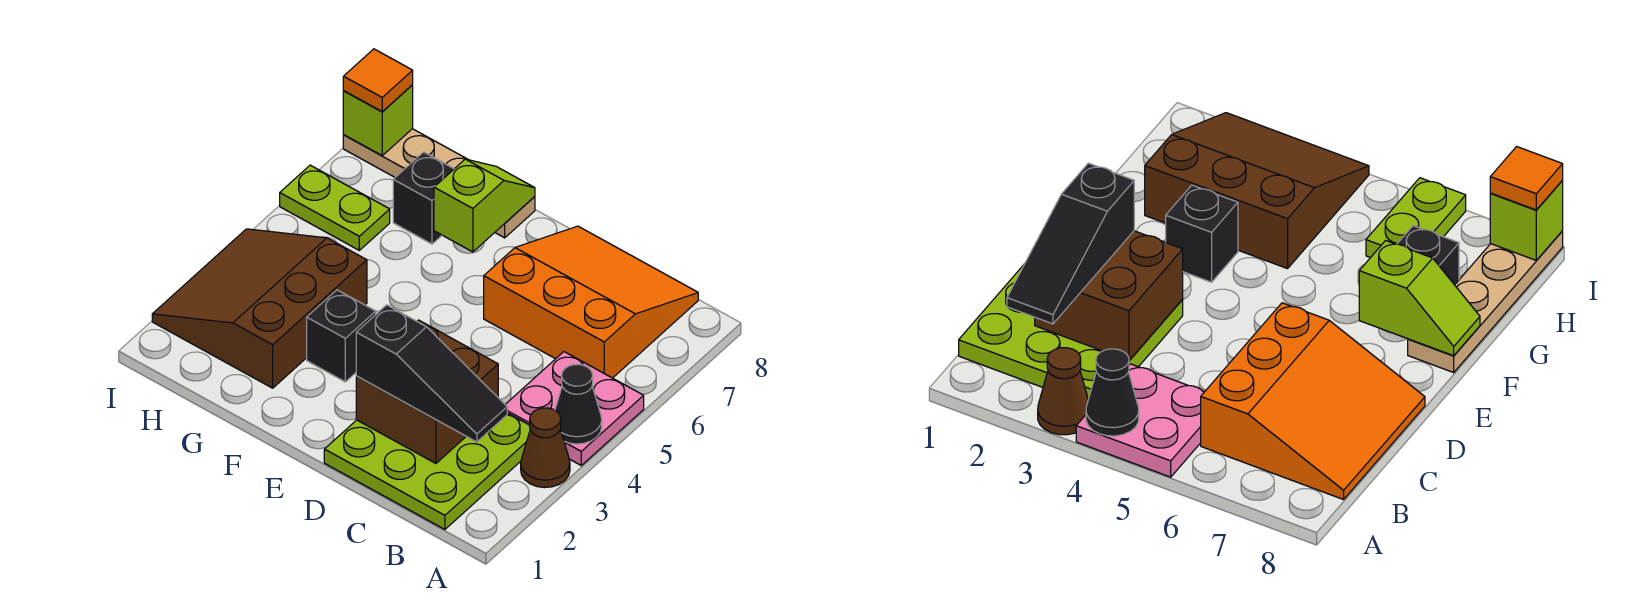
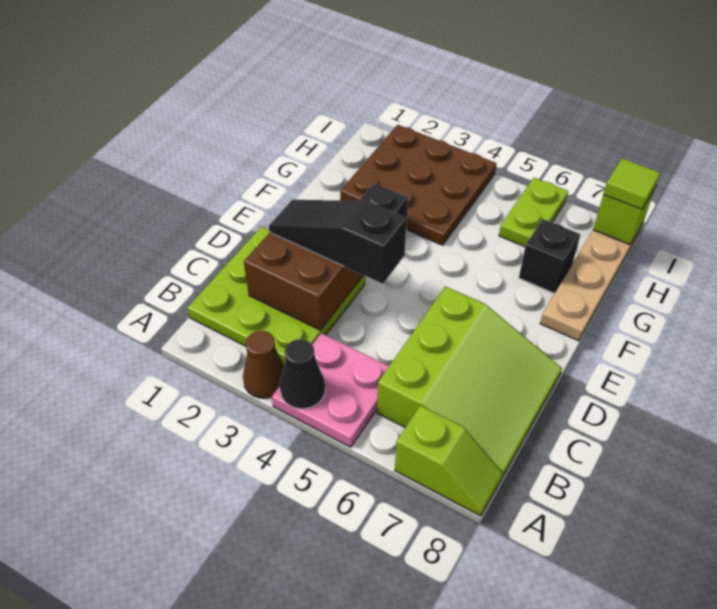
black slope B2:D2 level 3 top D -> black slope D2:D4 level 3 top 4
orange slope B6:D8 level 1 top 6 -> lime slope B6:D8 level 1 top 6
lime slope F7:F8 level 2 top 7 -> lime slope A7:A8 level 1 top 7
brown slope G2:I4 level 1 top G -> brown plate G2:I4 level 1
orange tile I8 level 3 -> lime tile I8 level 3

